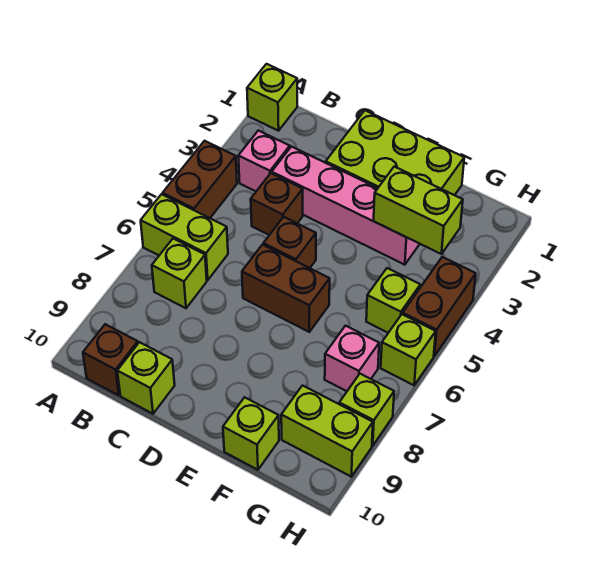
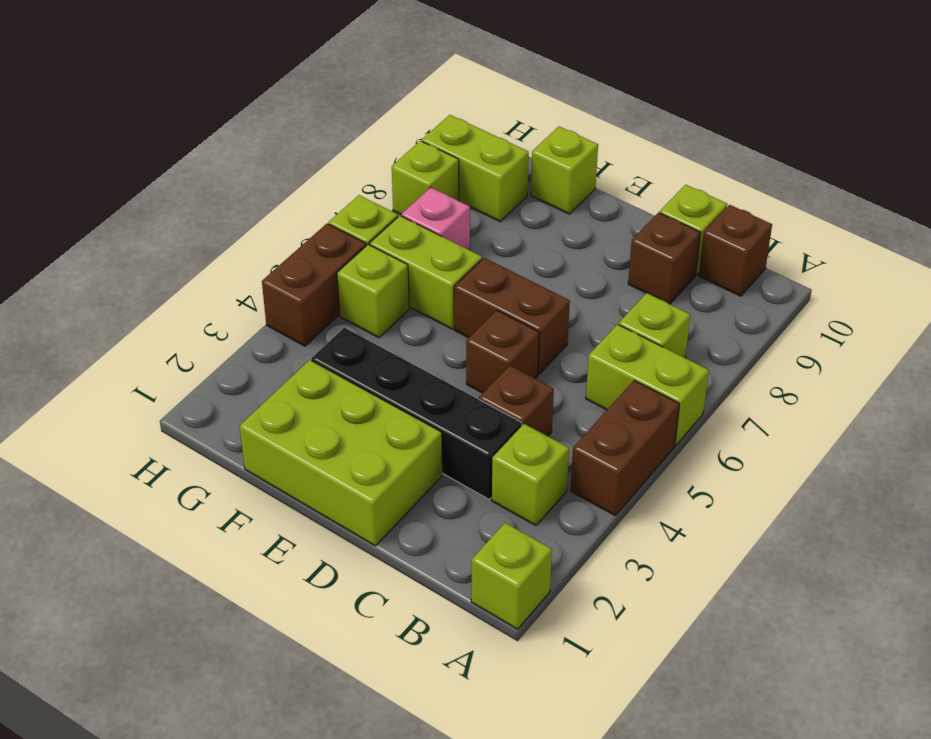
pink brick B3 level 1 -> lime brick B3 level 1
pink brick C3:F3 level 1 -> black brick C3:F3 level 1
none -> brown brick C9 level 1
lime brick F3:G3 level 2 -> lime brick F6:G6 level 1

